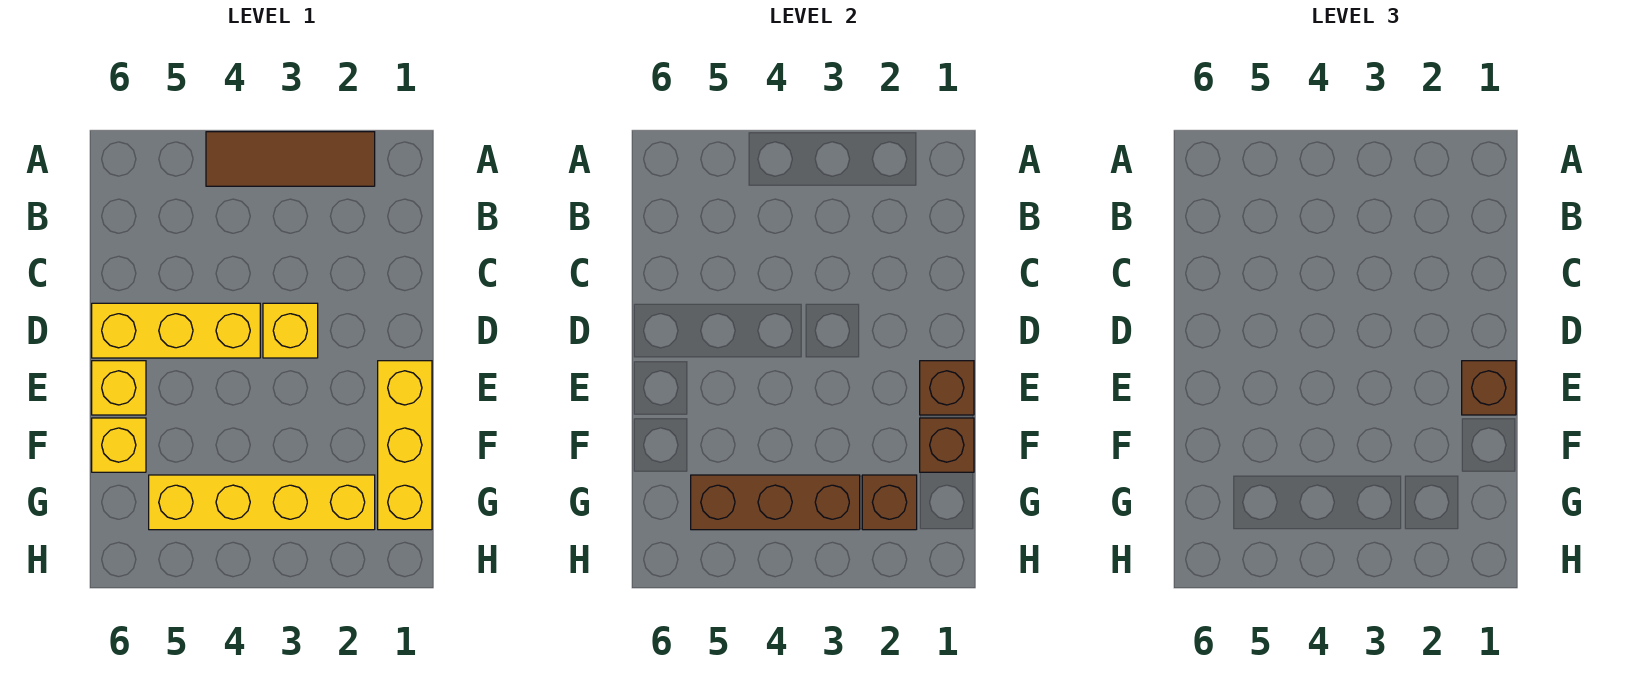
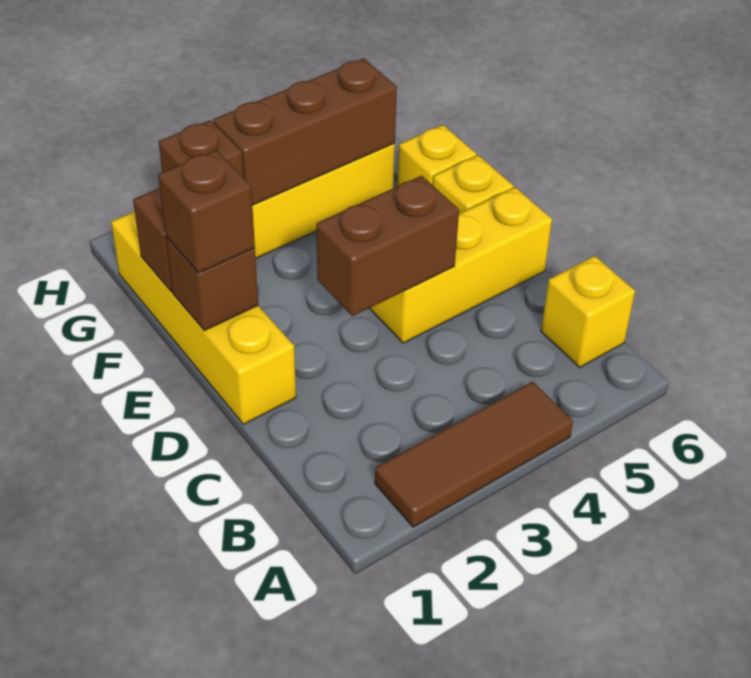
yellow brick D3 level 1 -> yellow brick B6 level 1
none -> brown brick D3:D4 level 2
yellow brick E1:G1 level 1 -> yellow brick D1:G1 level 1

